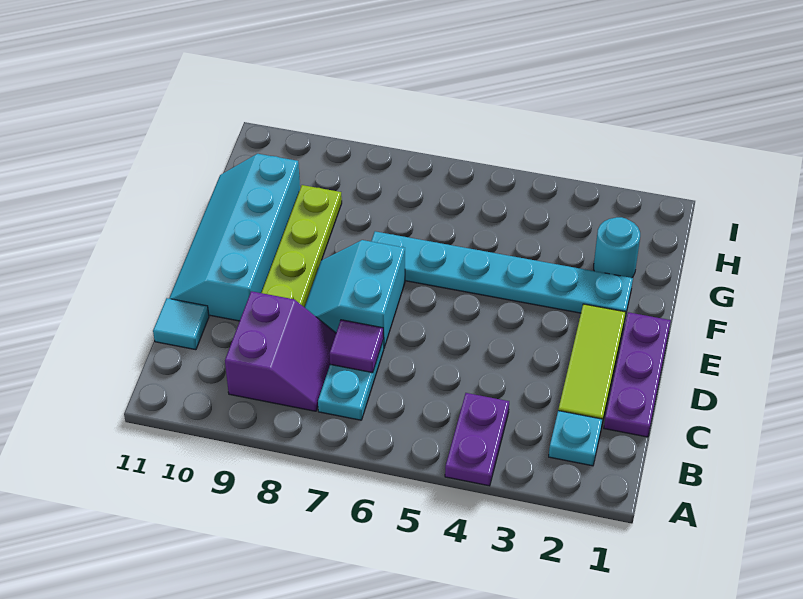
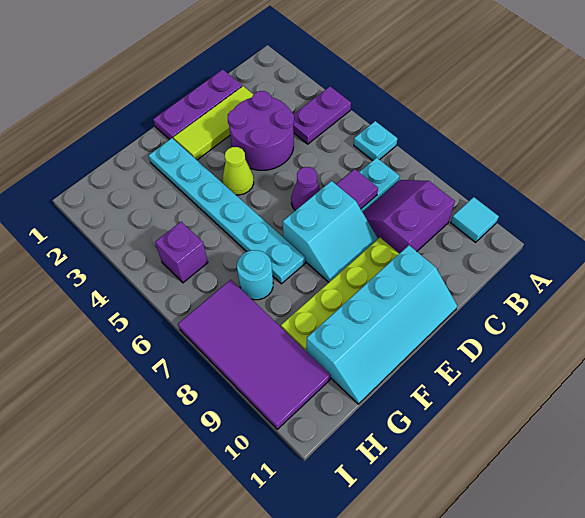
cyan plate B2 level 1 -> cyan plate A6 level 1
none -> purple round brick C3:D4 level 1
cyan tile C11 level 1 -> cyan tile A10 level 1
none -> purple cone D6 level 1
none -> lime cone E4 level 1
cyan round brick G2 level 1 -> cyan round brick G7 level 1
none -> purple brick H5 level 1
none -> purple tile H7:I10 level 1

